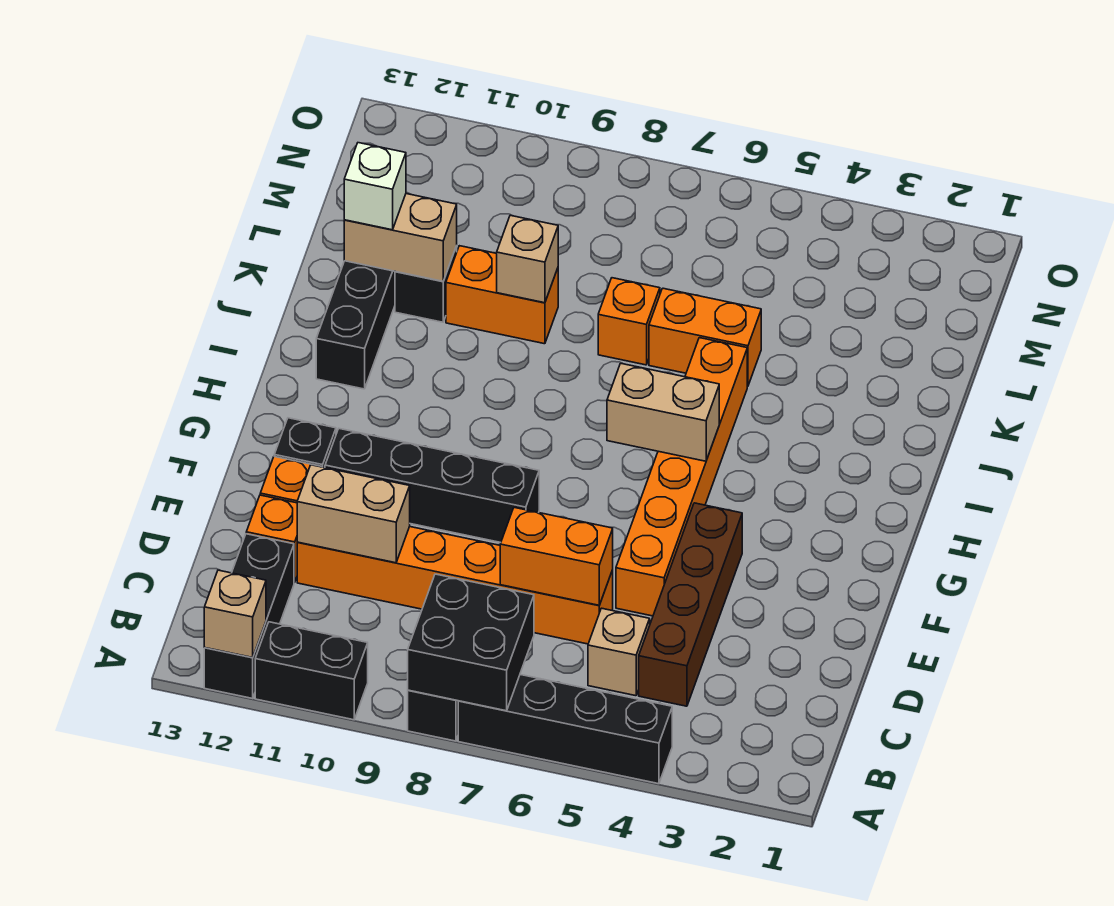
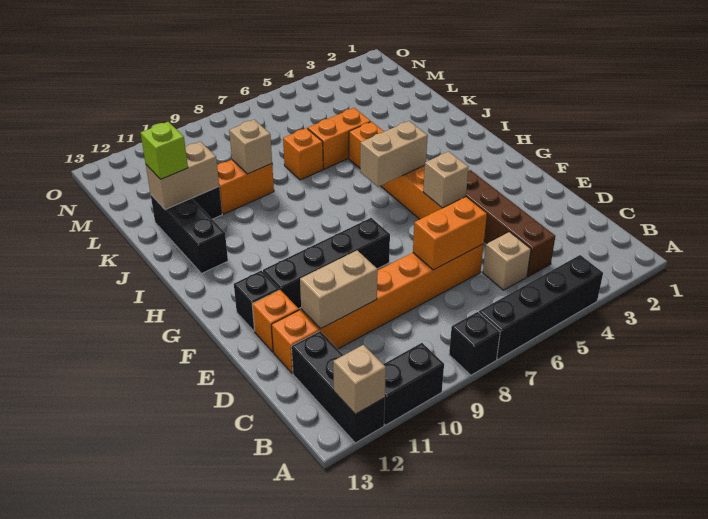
black brick A7:B8 level 2 -> none
none -> tan brick F5 level 2
white brick K12 level 3 -> lime brick K12 level 3

